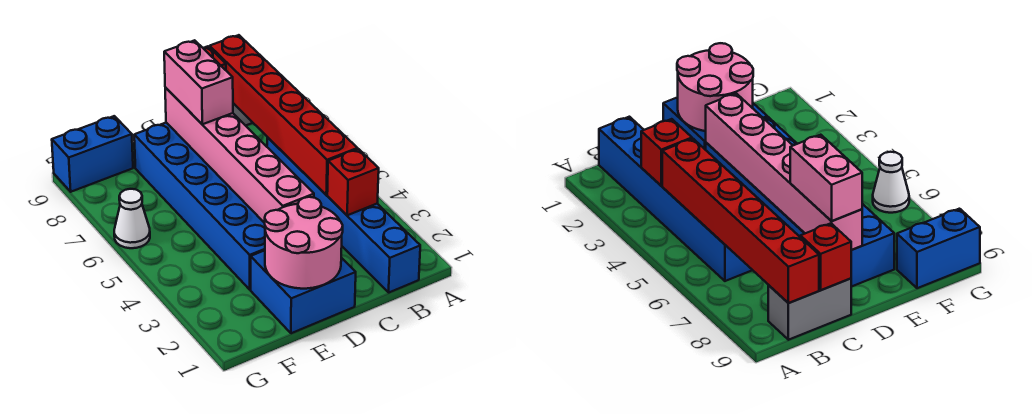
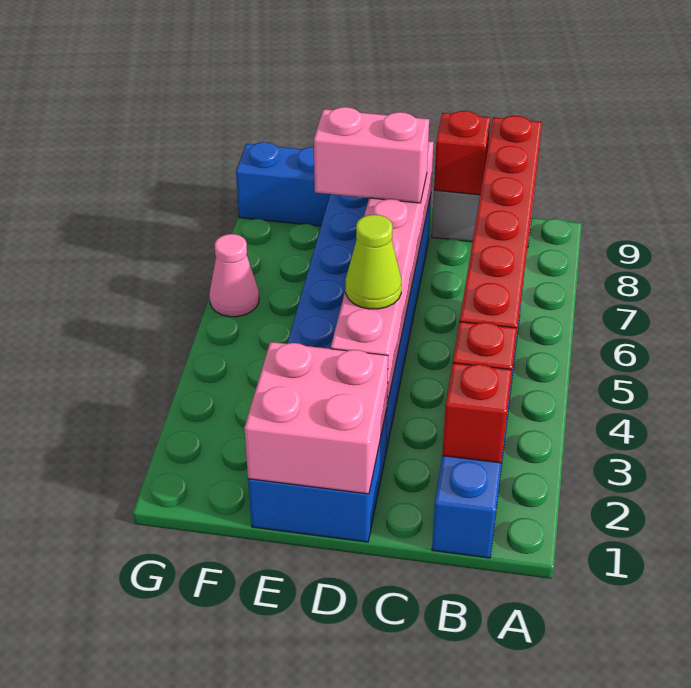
none -> red brick B2 level 2
pink round brick D1:E2 level 2 -> pink brick D1:E2 level 2
none -> lime cone D4 level 3
pink brick D7:D8 level 3 -> pink brick D7:E7 level 3
white cone G6 level 1 -> pink cone G6 level 1

